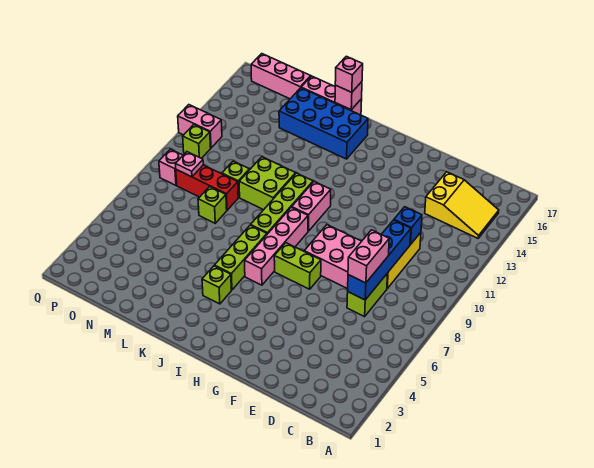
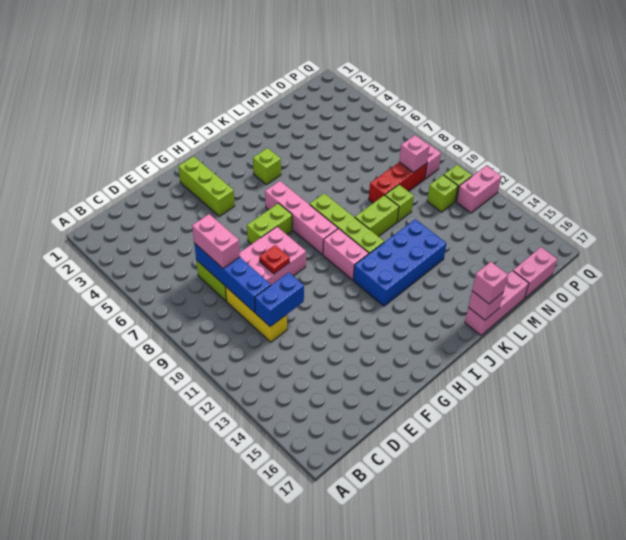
yellow slope B14:D15 level 1 top D -> none
blue brick D11 level 2 -> blue brick D11:E11 level 2
none -> red plate F9 level 2
lime brick J5:J7 level 1 -> lime brick G2:G4 level 1
blue brick J15:M16 level 1 -> blue brick I12:L13 level 1
lime brick K10:L11 level 1 -> lime brick K10:L10 level 1
lime brick M8 level 1 -> lime brick O11 level 1
pink brick N17:P17 level 1 -> pink brick N17:O17 level 1
pink plate O9 level 2 -> pink brick O9 level 2

